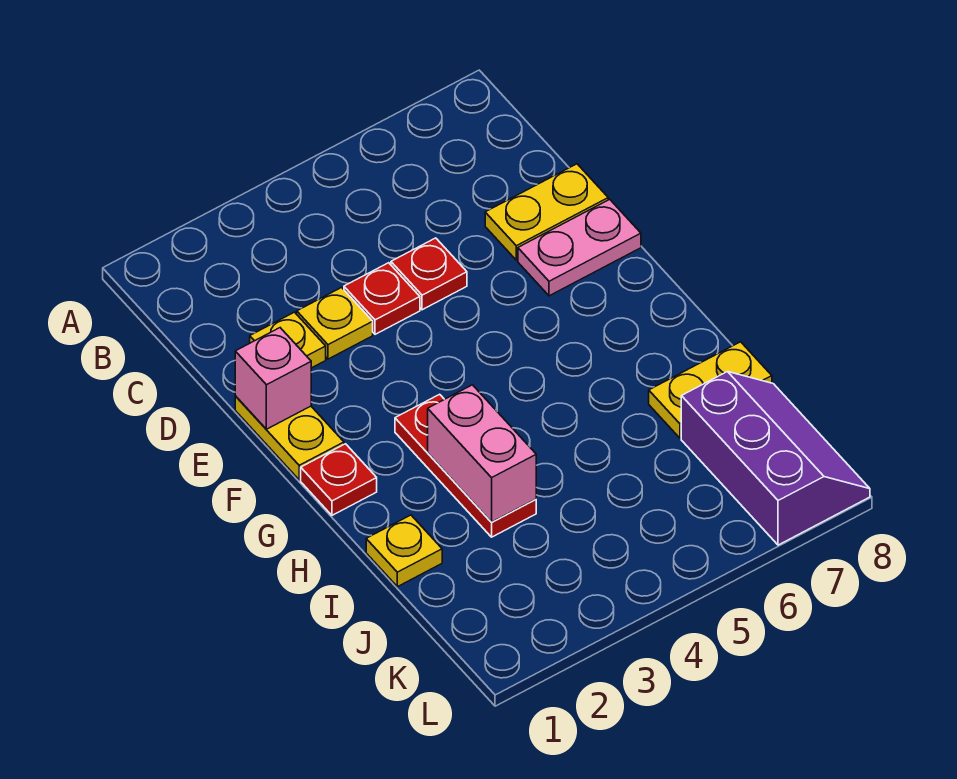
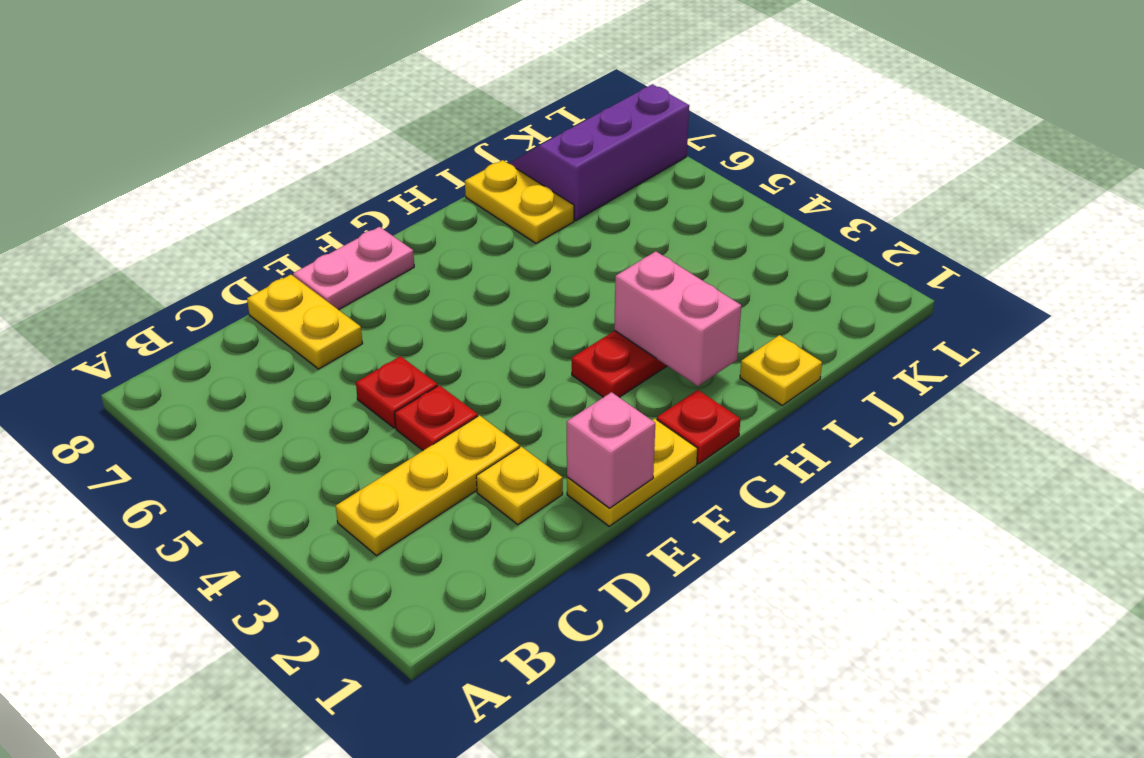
yellow plate D3 level 1 -> yellow plate B3:D3 level 1
pink plate E7:E8 level 1 -> pink plate E8:F8 level 1
pink brick H3:I3 level 2 -> pink brick H2:H3 level 2

